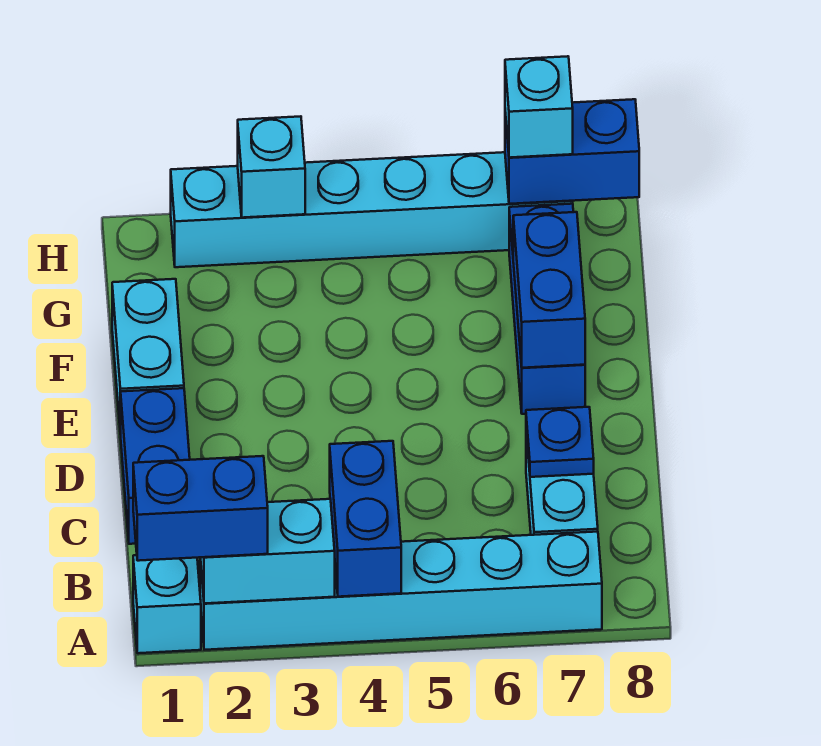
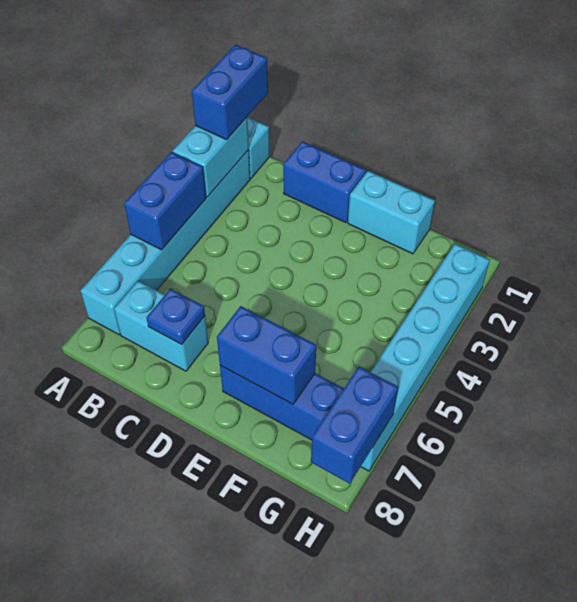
blue brick A4:B4 level 2 -> blue brick A4:A5 level 2
cyan brick H3 level 2 -> none
cyan brick H7 level 3 -> none

